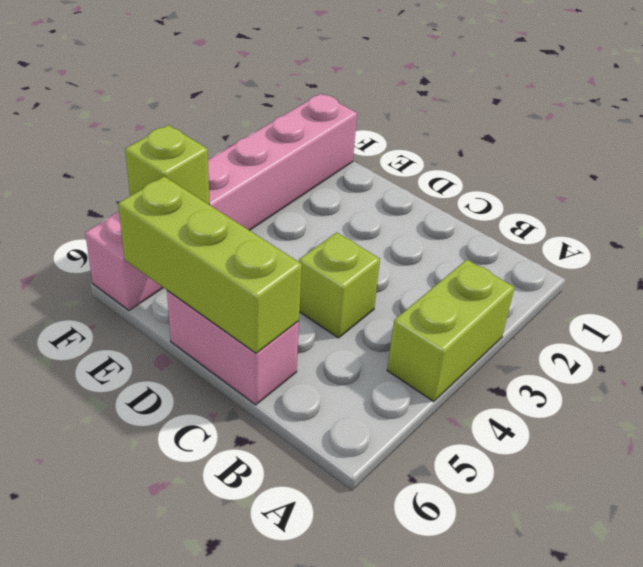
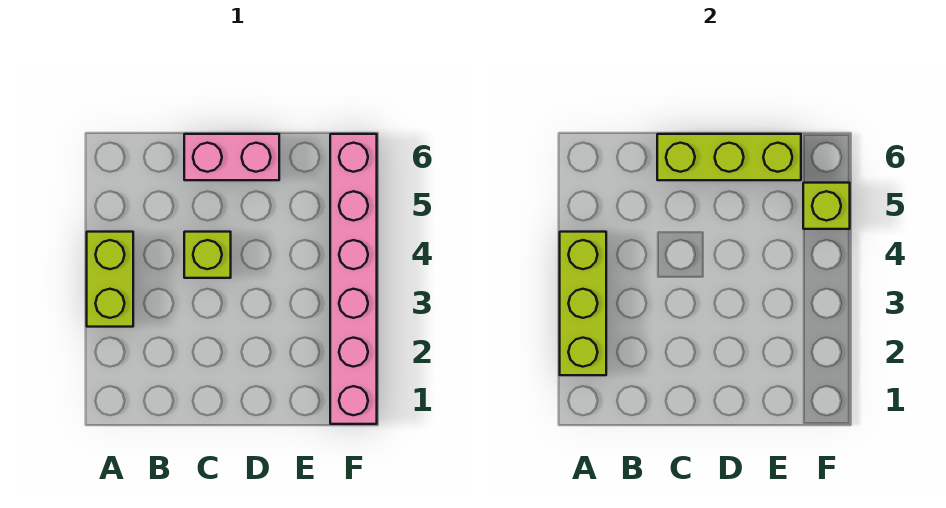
none -> lime brick A2:A4 level 2

